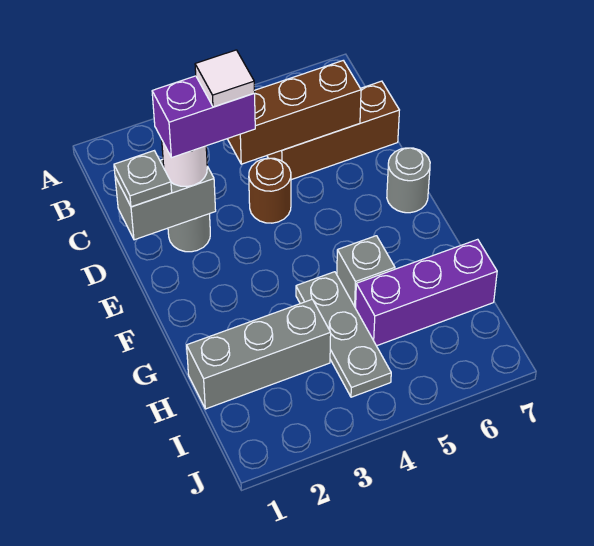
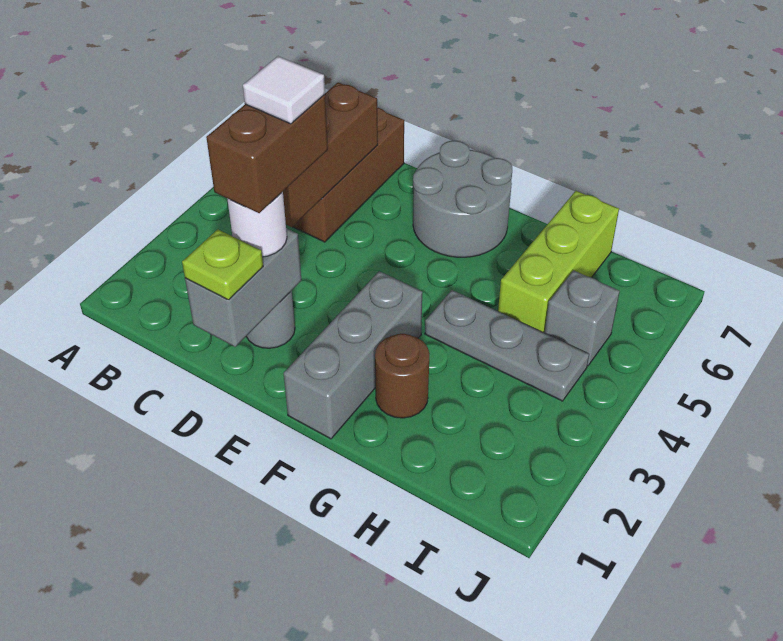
grey plate D1 level 3 -> lime plate D1 level 3
purple brick D2:D3 level 4 -> brown brick D2:D3 level 4
brown round brick D4 level 1 -> brown round brick G2 level 1
grey round brick E7 level 1 -> grey round brick E6:F7 level 1
grey brick G5 level 1 -> grey brick I5 level 1
grey brick H1:H3 level 1 -> grey brick F1:F3 level 1
purple brick H5:H7 level 1 -> lime brick H5:H7 level 1

